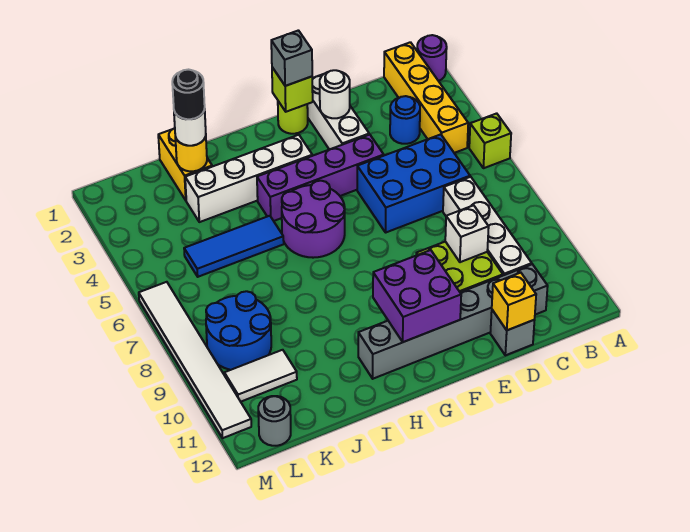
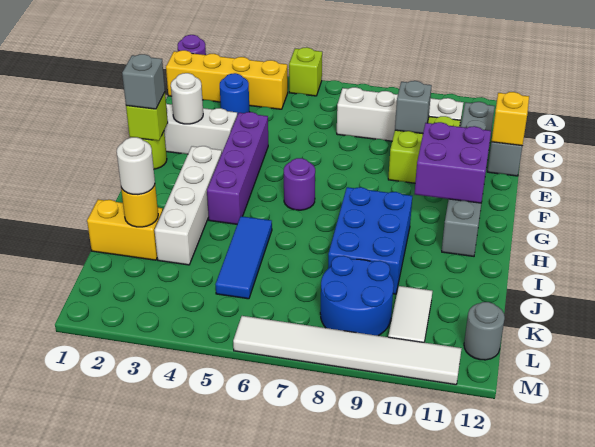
blue brick C5:E6 level 1 -> blue brick H8:J9 level 1
white brick D9 level 2 -> grey brick D9 level 2
purple round brick G5:H6 level 1 -> purple round brick G6 level 1
black round brick J2 level 4 -> none

